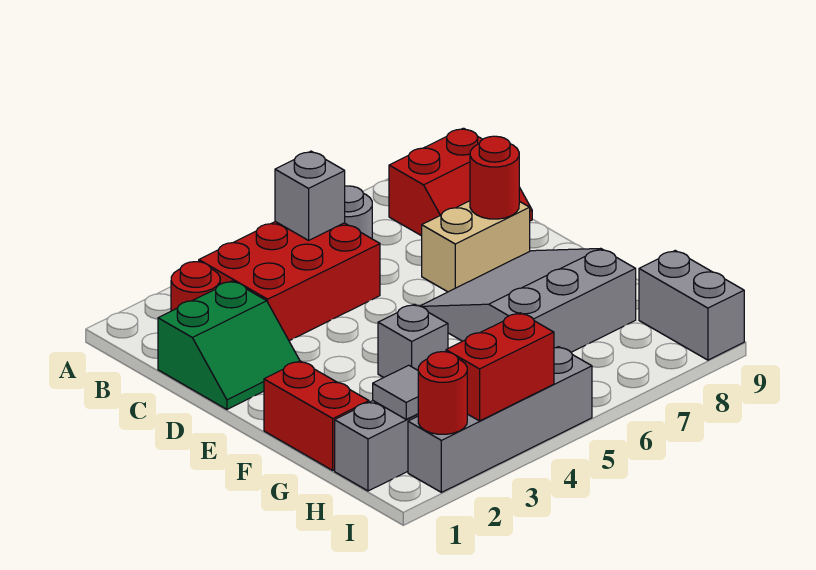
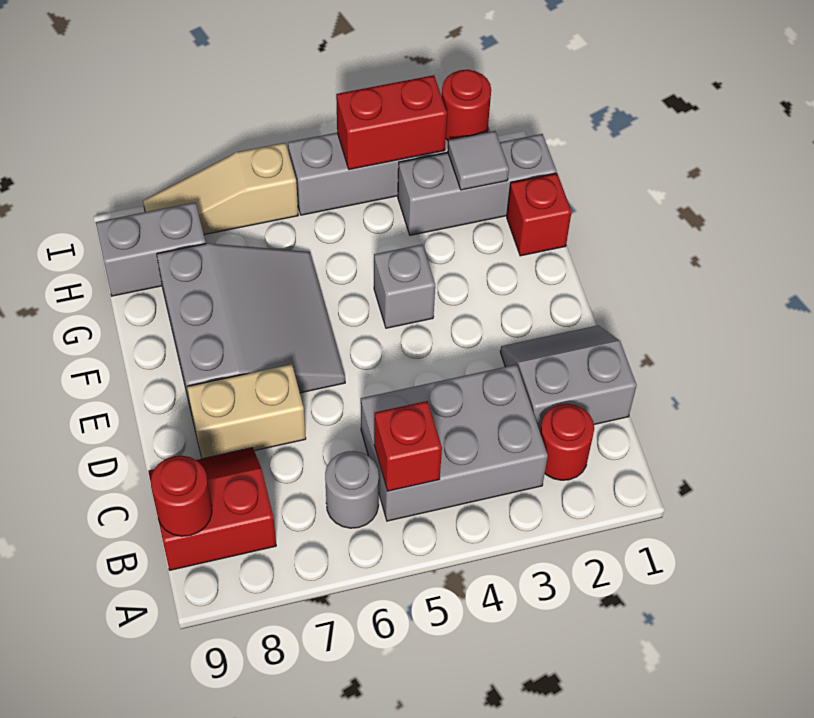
red brick B3:C5 level 1 -> grey brick B3:C5 level 1
grey brick B5 level 2 -> red brick B5 level 2
green slope C1:D2 level 1 top C -> grey slope C1:D2 level 1 top C
red round brick D8 level 2 -> red round brick B9 level 2
grey slope E6:G8 level 1 top G -> grey slope E6:G8 level 1 top 8
red brick F1:G1 level 1 -> red brick G1 level 1
grey brick H9:I9 level 1 -> grey brick H8:H9 level 1
none -> tan slope I6:I8 level 1 top 6

